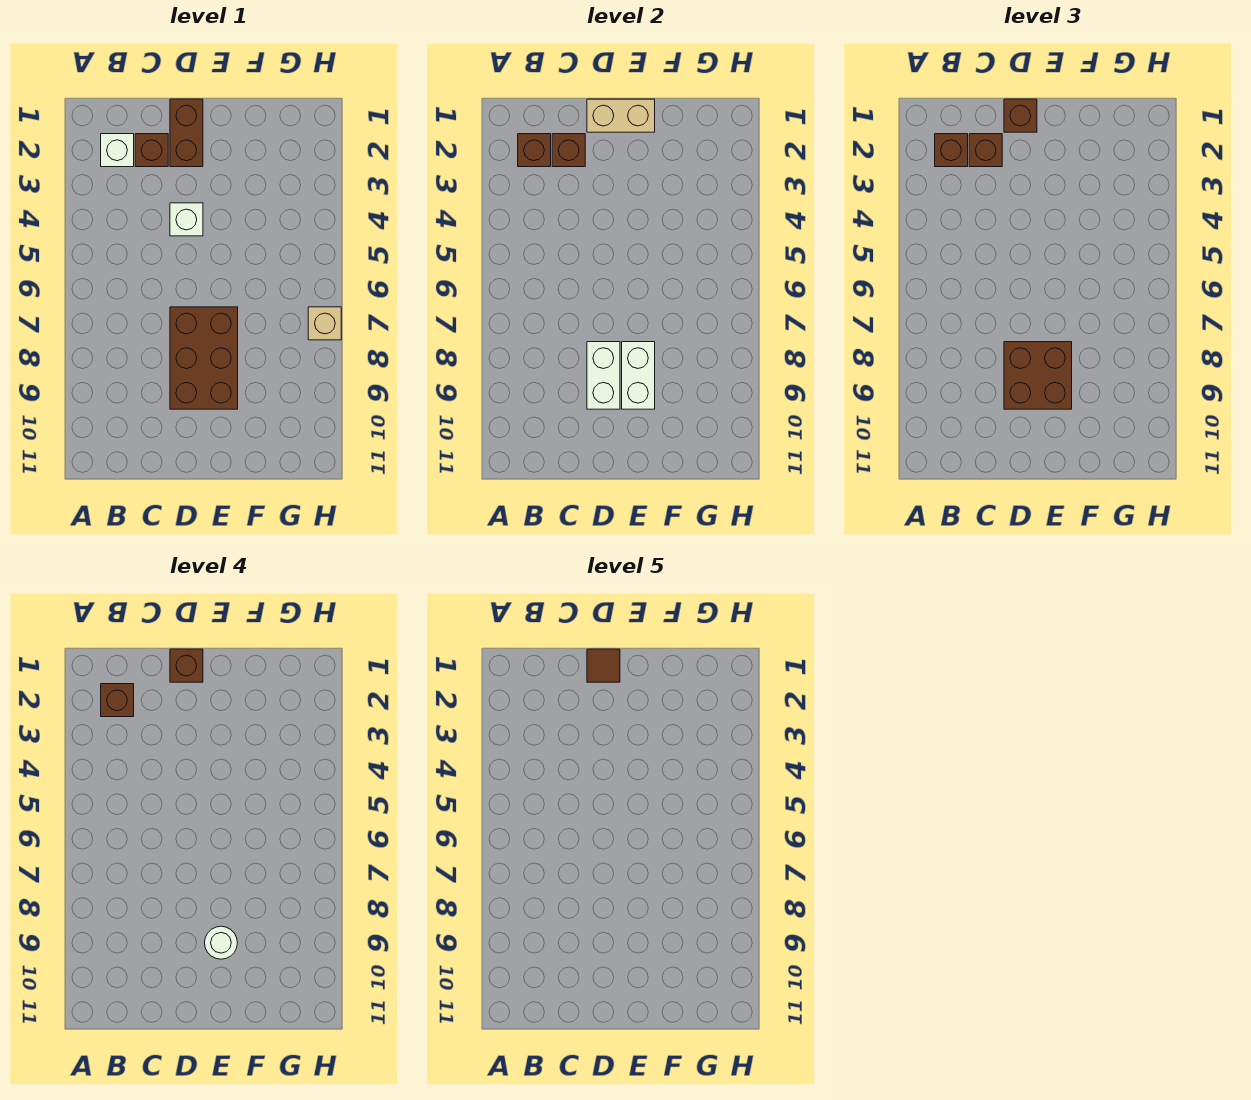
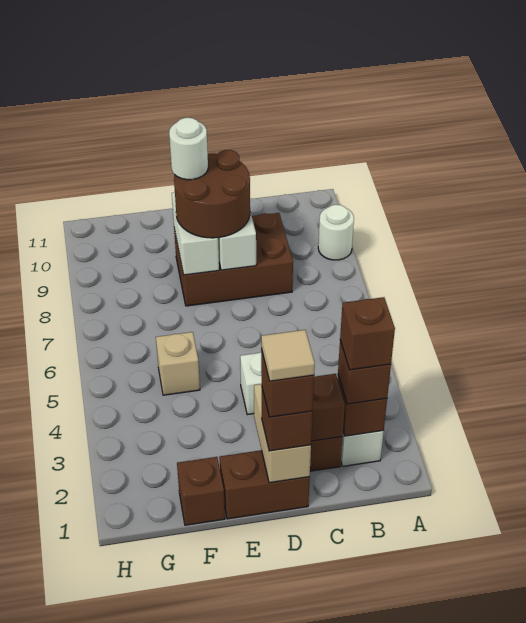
none -> white round brick A9 level 1
brown brick C2 level 3 -> brown brick F1 level 1
brown brick D1:D2 level 1 -> brown brick D1:E1 level 1
tan brick D1:E1 level 2 -> tan brick D1:D2 level 2
brown tile D1 level 5 -> tan tile D1 level 5
brown brick D7:E9 level 1 -> brown brick C8:E9 level 1
brown brick D8:E9 level 3 -> brown round brick D8:E9 level 3
tan brick H7 level 1 -> tan brick F5 level 1

